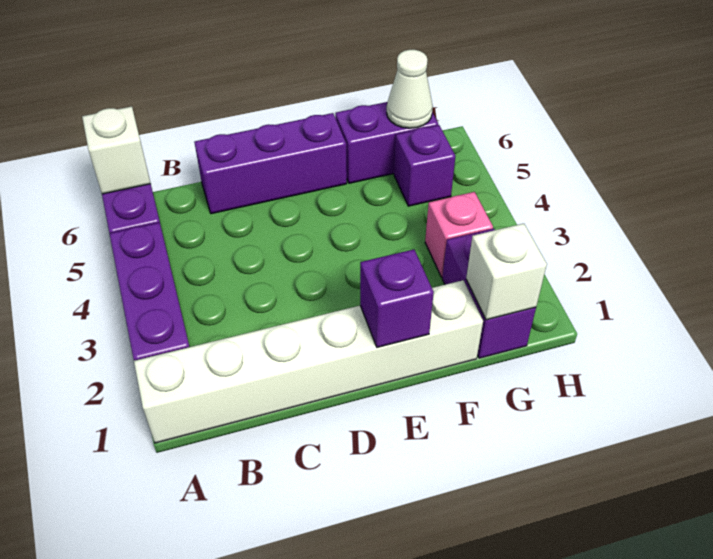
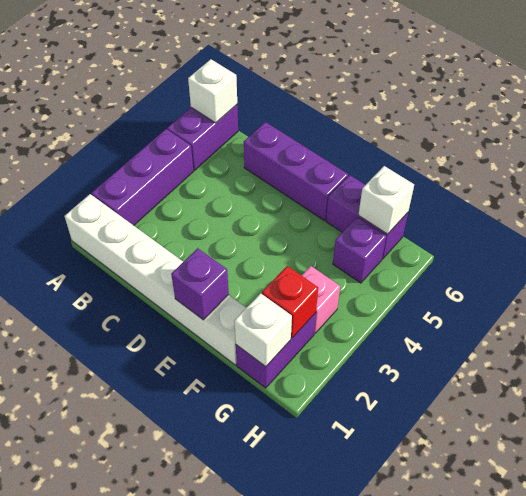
none -> red brick G2 level 2
white cone G6 level 2 -> white brick G6 level 2

